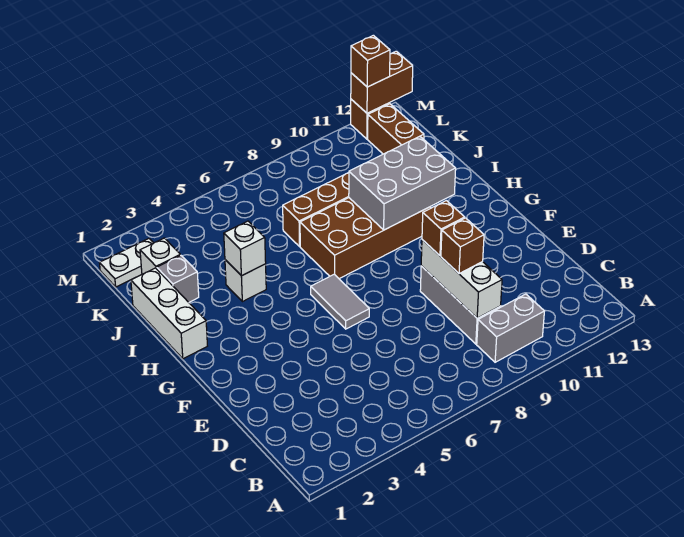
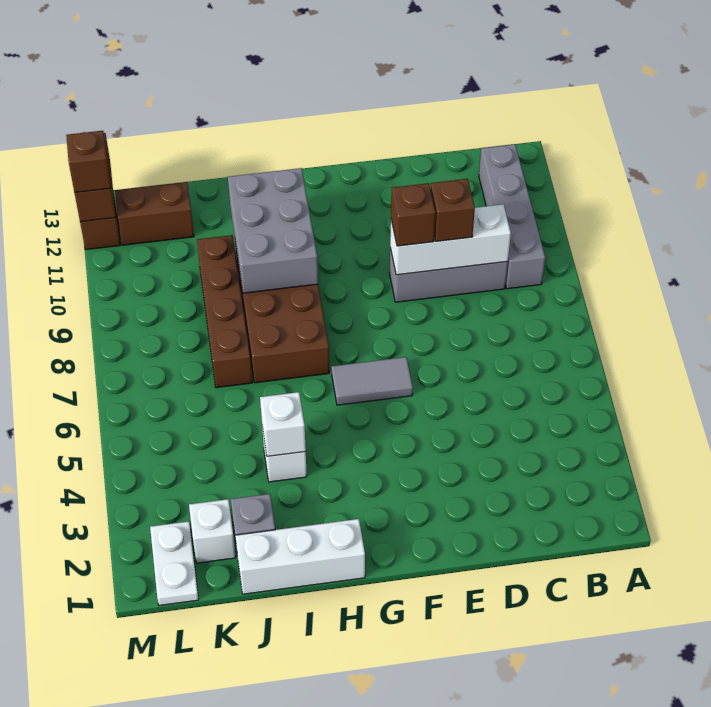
grey brick B9:B10 level 1 -> grey brick B9:B12 level 1

